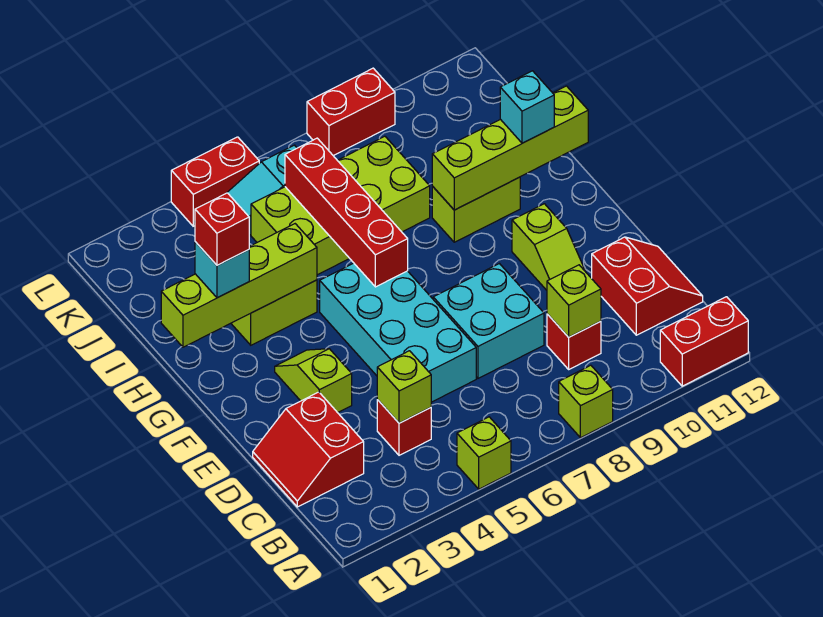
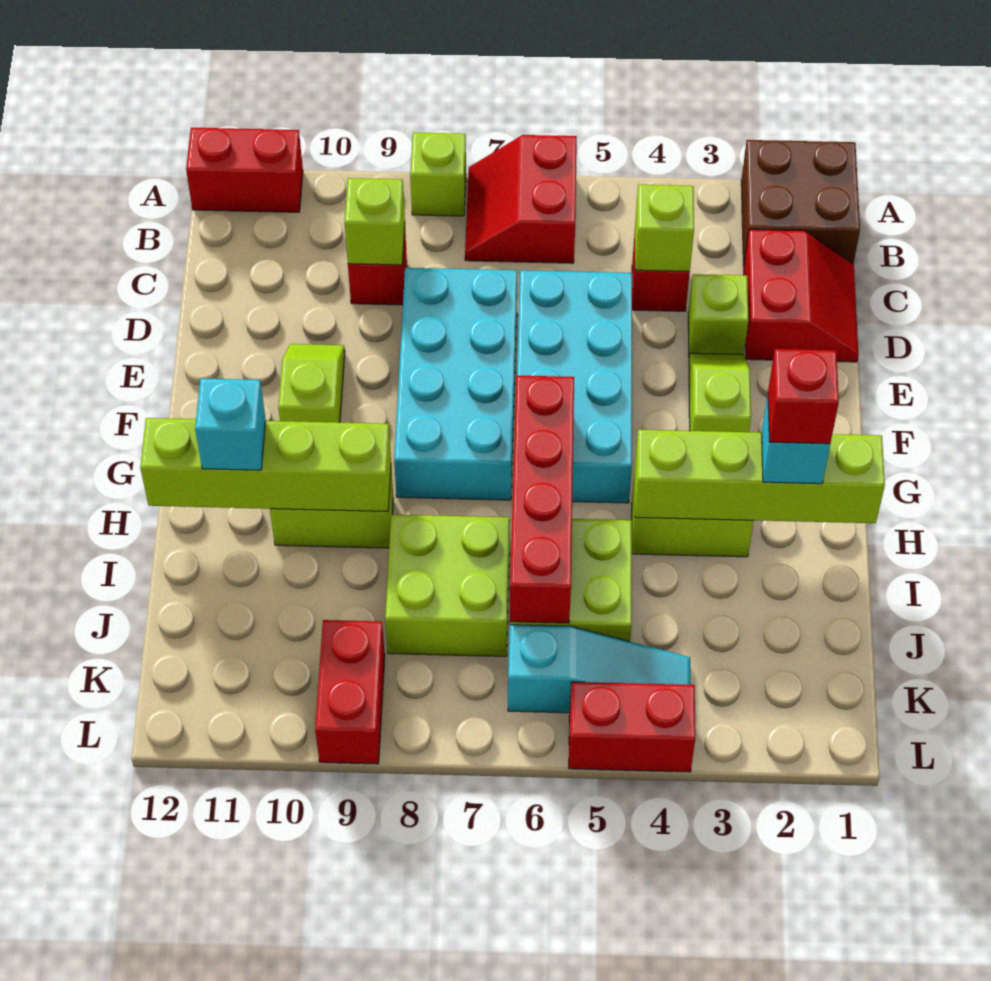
none -> brown brick A1:B2 level 1
lime brick A5 level 1 -> lime brick D3 level 1
red slope C11:D12 level 1 top 11 -> red slope A6:B7 level 1 top 6
cyan brick D7:E8 level 1 -> cyan brick D7:G8 level 1
lime slope E3:F3 level 1 top E -> lime slope E3:F3 level 1 top F
red brick L8:L9 level 1 -> red brick K9:L9 level 1

